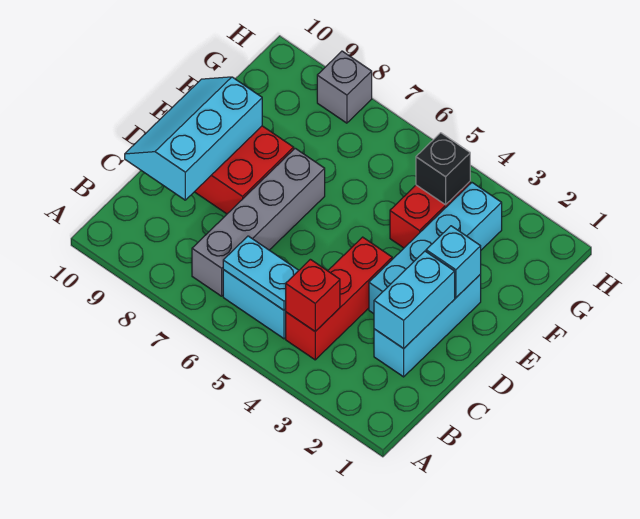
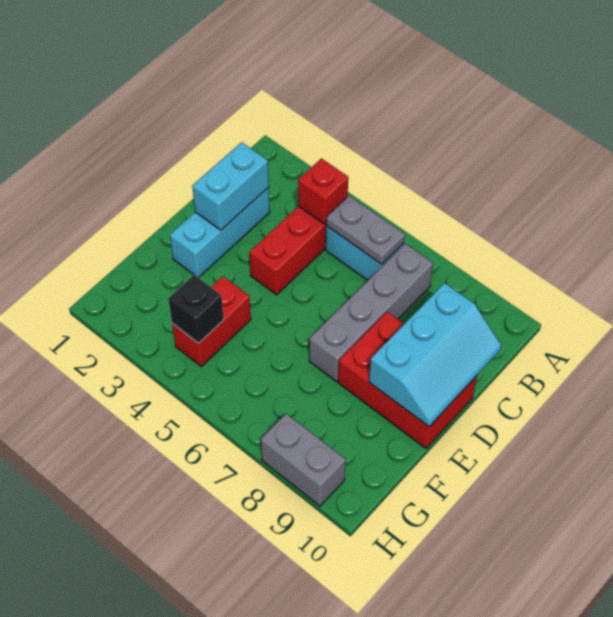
cyan plate B5:B6 level 2 -> grey plate B5:B6 level 2
cyan brick D3:G3 level 1 -> none
cyan brick E2 level 2 -> none
grey brick H8 level 1 -> grey brick H8:H9 level 1

